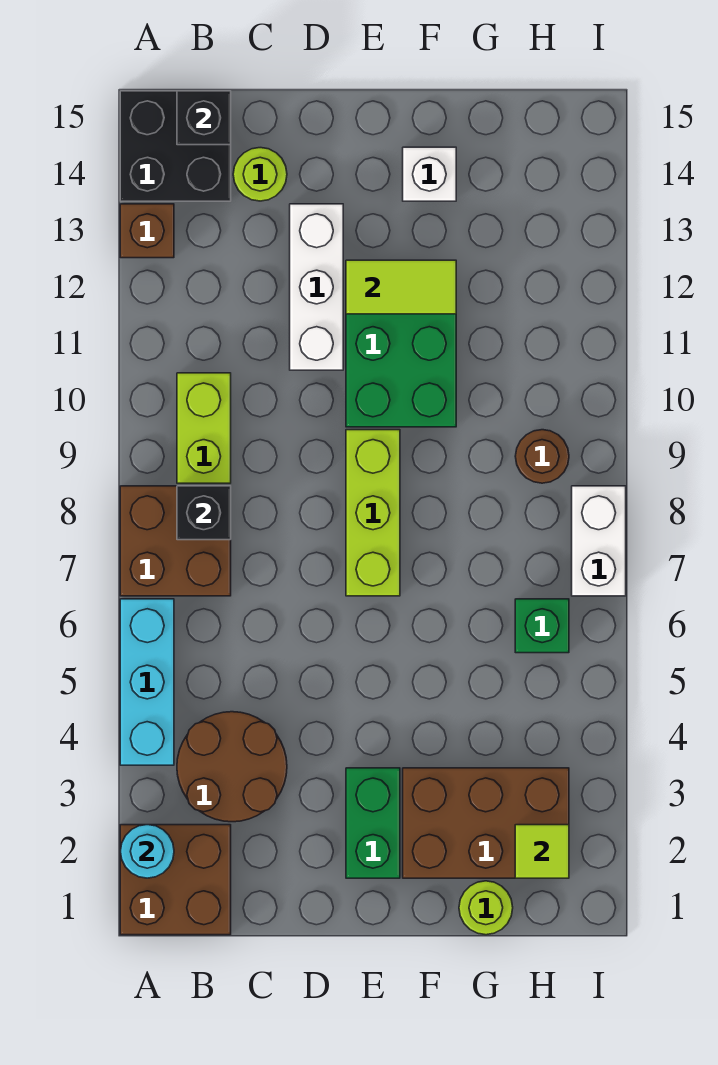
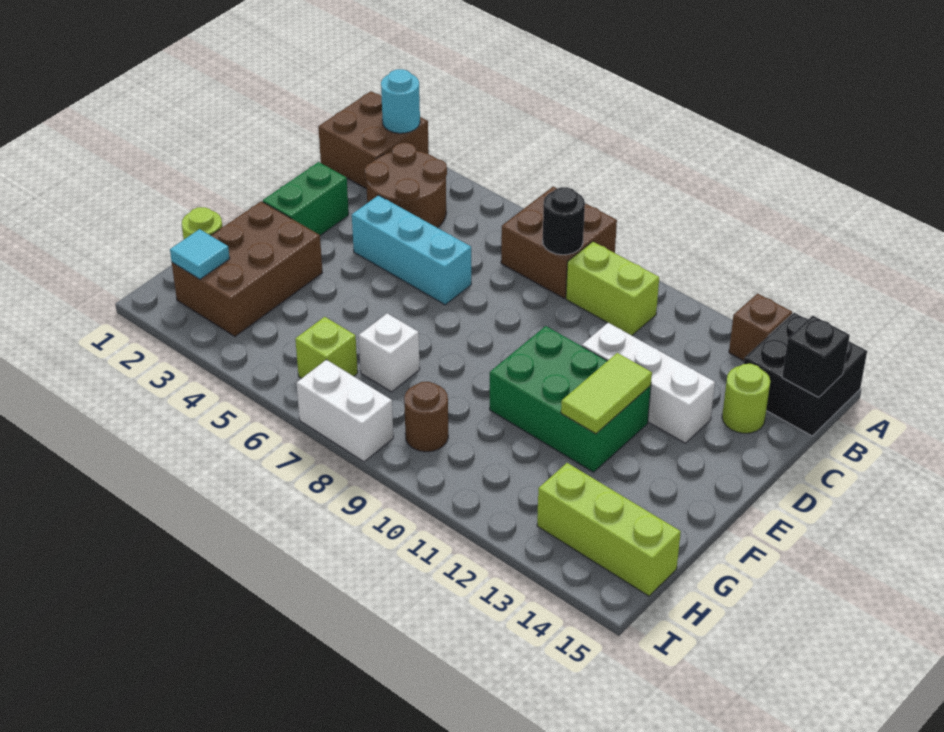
cyan brick A4:A6 level 1 -> cyan brick D4:D6 level 1
black brick B8 level 2 -> black round brick B8 level 2
green brick E2:E3 level 1 -> green brick D2:E2 level 1
lime brick E7:E9 level 1 -> lime brick H13:H15 level 1
white brick F14 level 1 -> white brick G7 level 1
lime tile H2 level 2 -> cyan tile H2 level 2
green brick H6 level 1 -> lime brick H6 level 1

